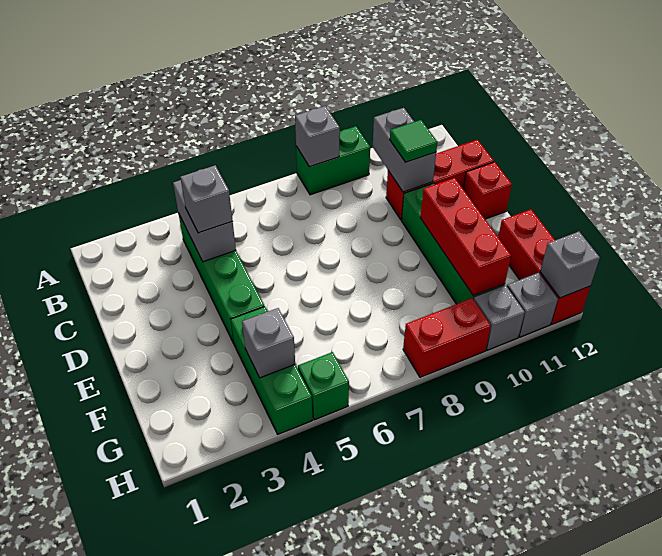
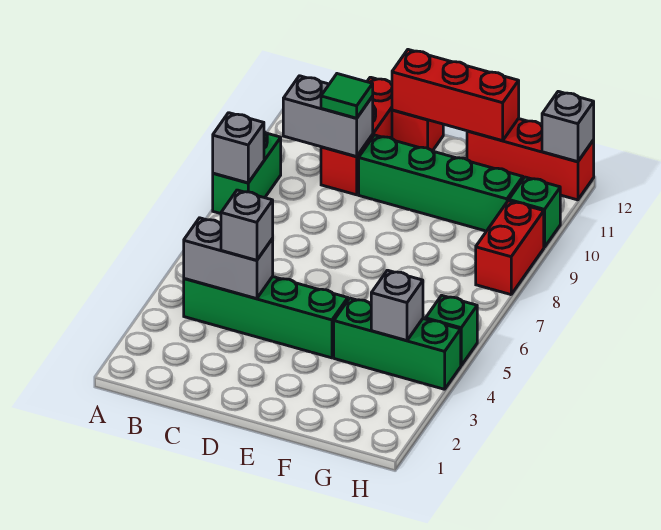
red brick E10:G10 level 2 -> red brick D12:F12 level 2
grey brick H10 level 1 -> green brick H10 level 1
grey brick H11 level 1 -> none

